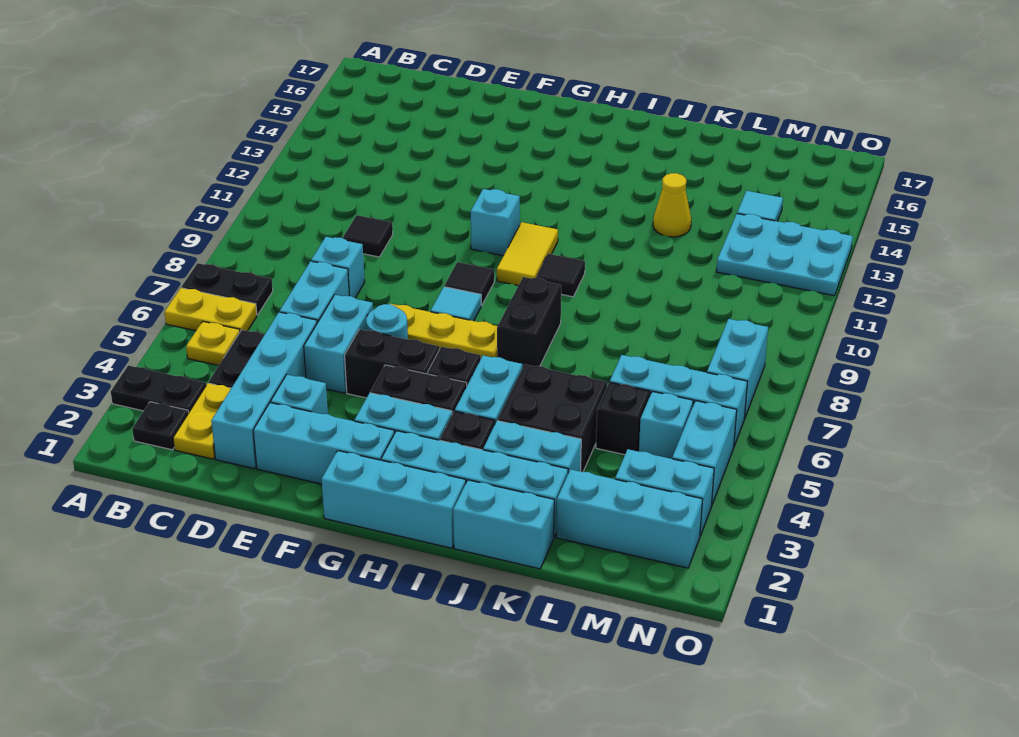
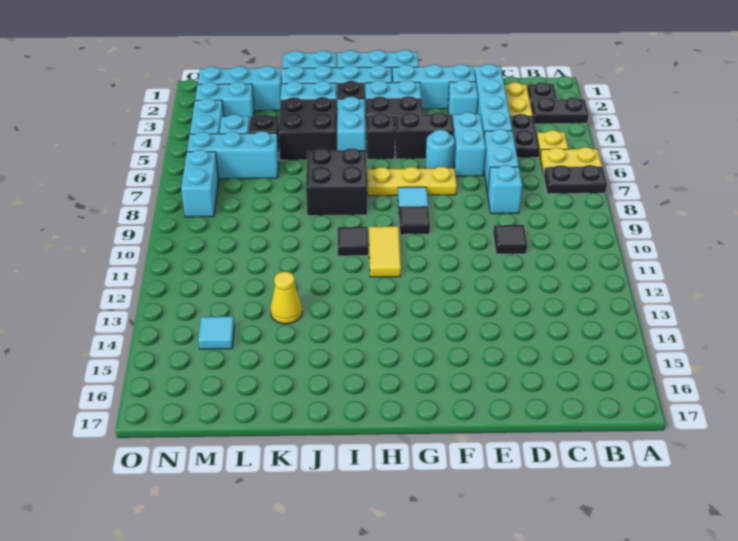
cyan brick G11 level 1 -> none
black brick I7:I8 level 1 -> black brick I7:J8 level 1
cyan plate M12:O13 level 1 -> none

